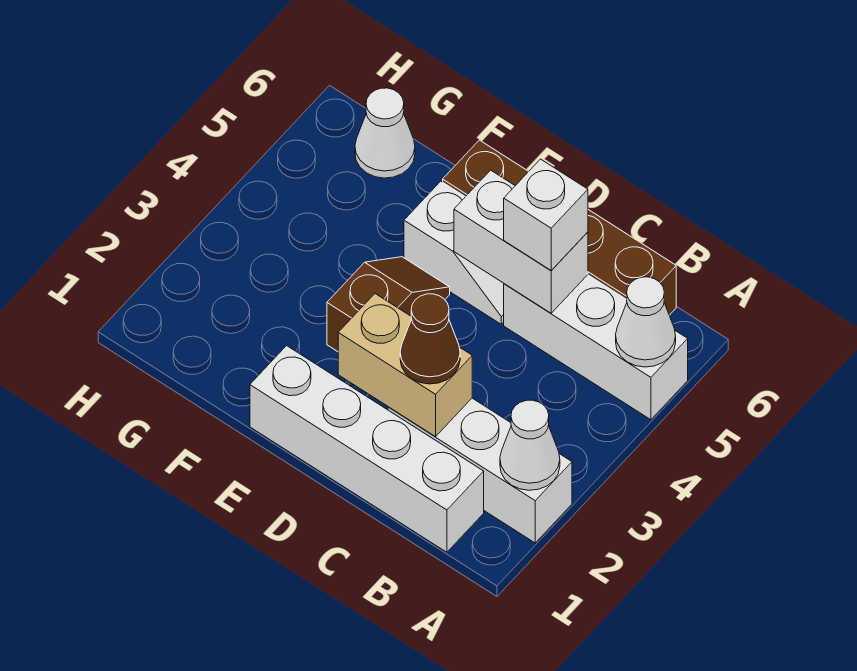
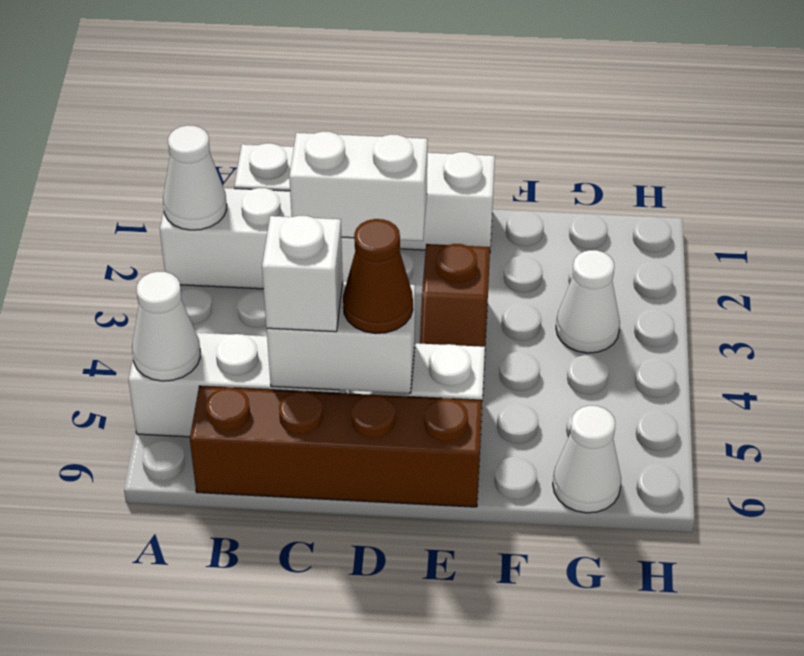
tan brick C2:D2 level 2 -> white brick C2:D2 level 2
brown cone C2 level 3 -> brown cone D5 level 3
none -> white cone G3 level 1

